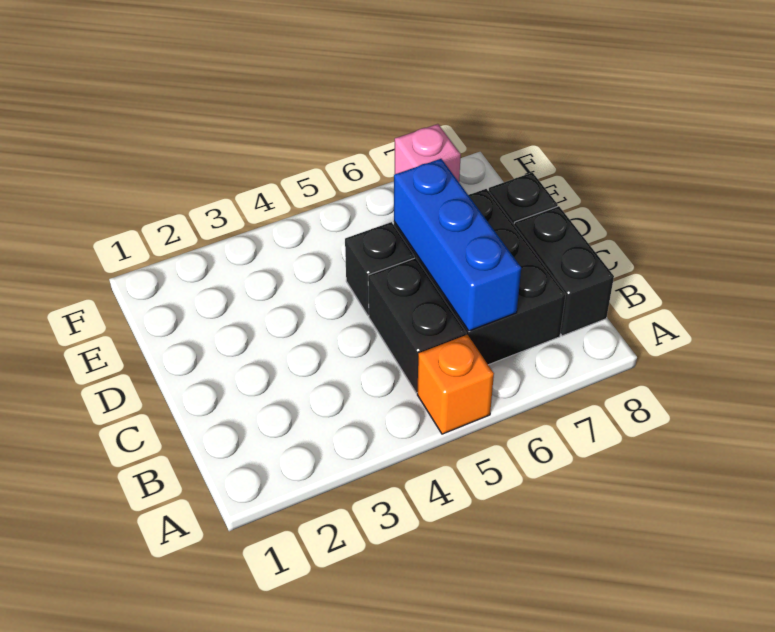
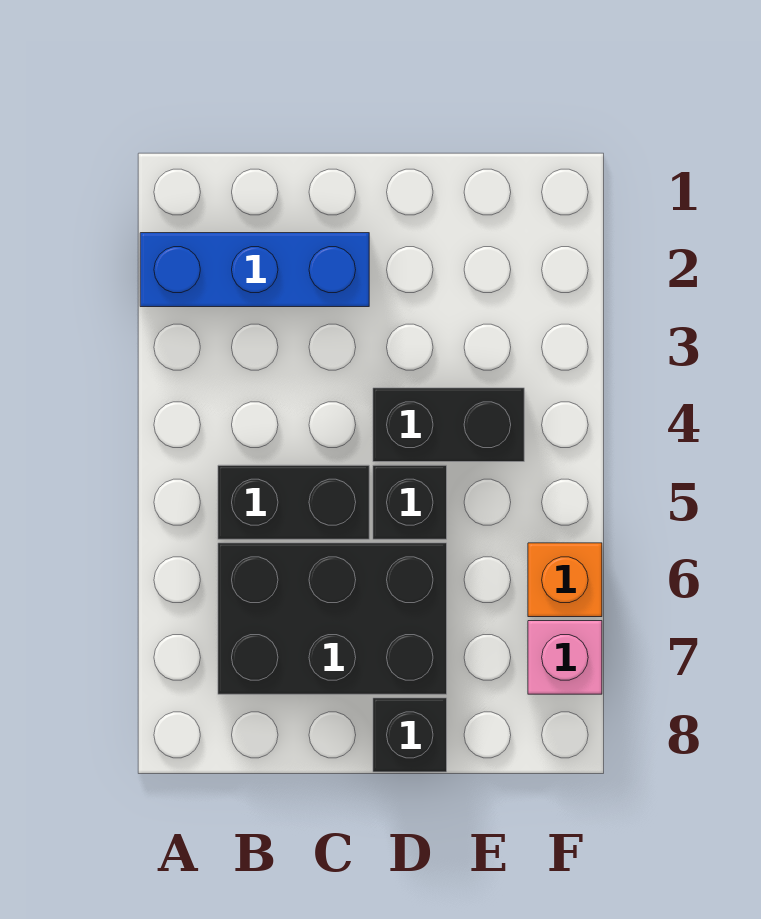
orange brick A5 level 1 -> orange brick F6 level 1
blue brick B6:D6 level 2 -> blue brick A2:C2 level 1
black brick B8:C8 level 1 -> black brick D4:E4 level 1

